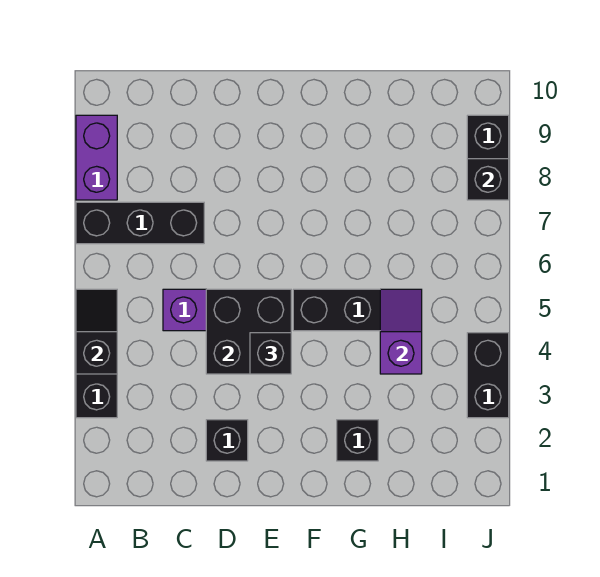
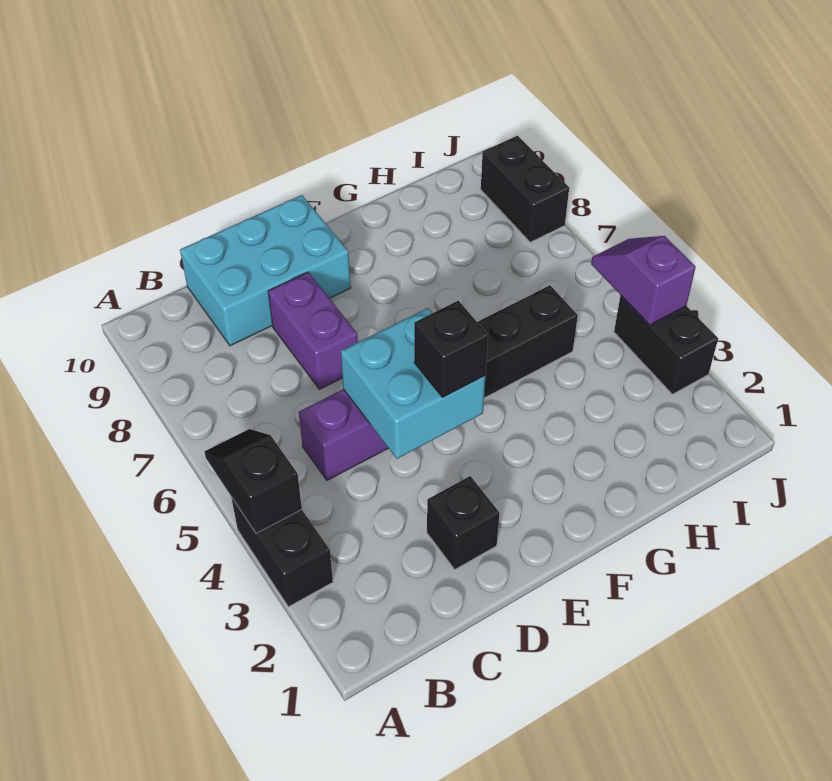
black brick A7:C7 level 1 -> none
purple brick A8:A9 level 1 -> purple brick D7:D8 level 1
none -> cyan brick C9:E10 level 1
black brick D4:E5 level 2 -> cyan brick D4:E5 level 2
black brick G2 level 1 -> none
purple slope H4:H5 level 2 top 4 -> purple slope J4:J5 level 2 top 4
black brick J8 level 2 -> none

